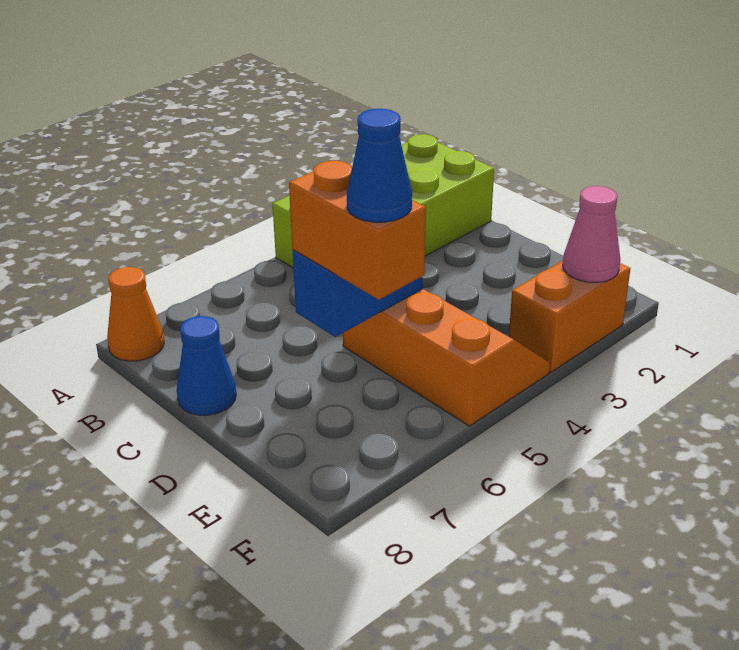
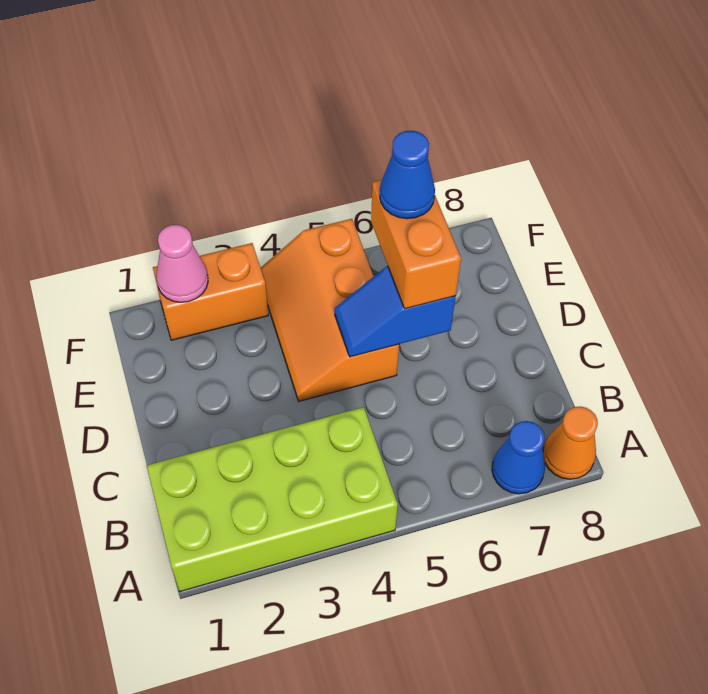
blue cone C8 level 1 -> blue cone A7 level 1

